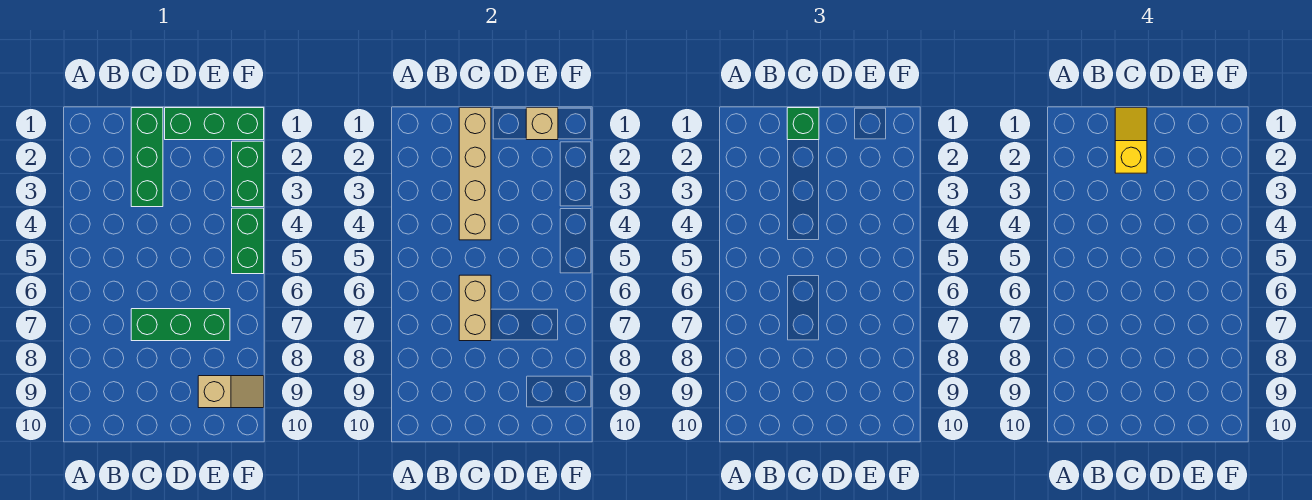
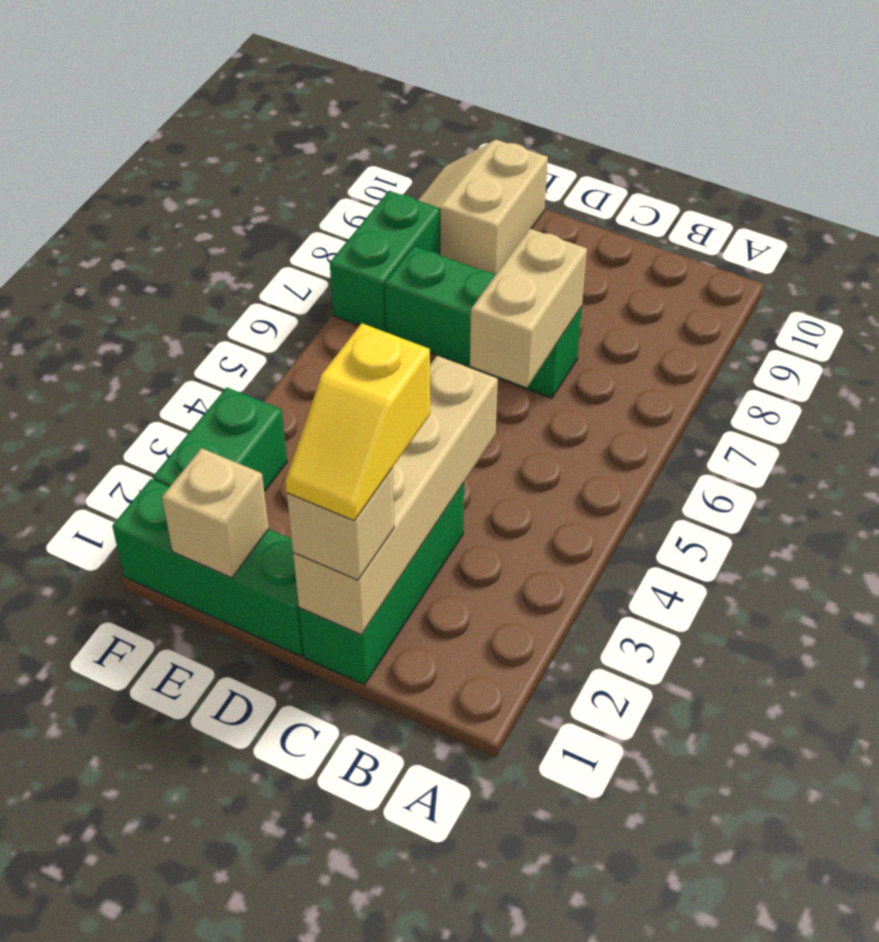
green brick C1 level 3 -> tan brick C1 level 3
tan slope E9:F9 level 1 top E -> tan slope E9:F10 level 1 top E
green brick F4:F5 level 1 -> green brick F7:F8 level 1

